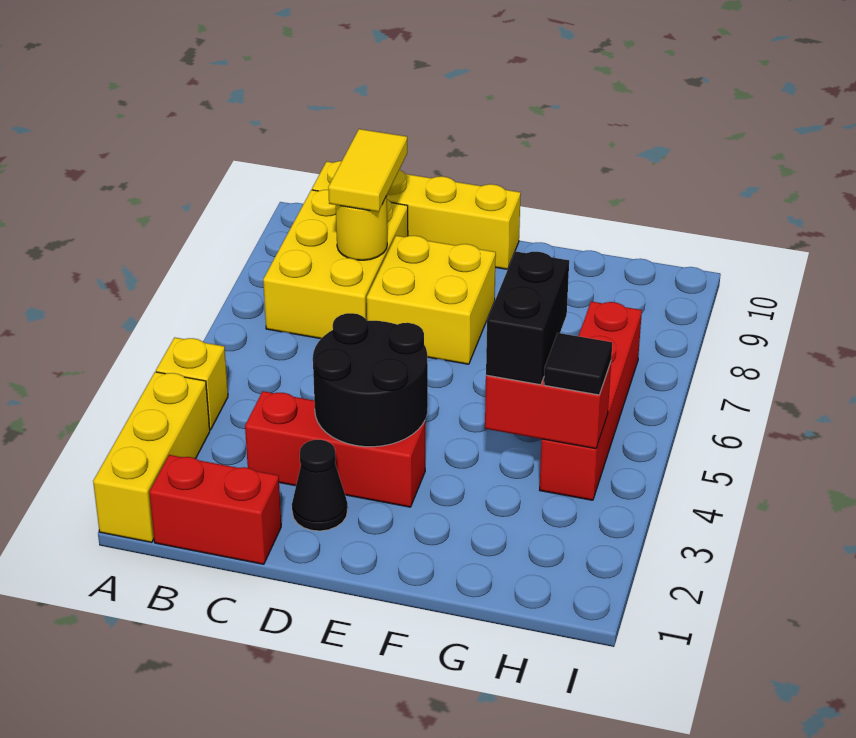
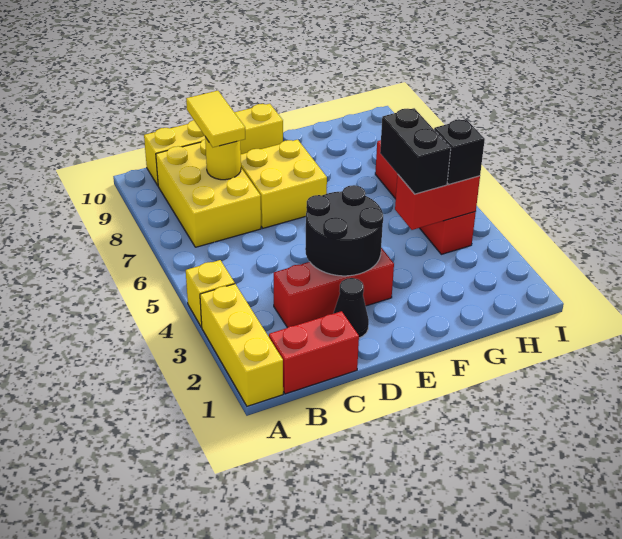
black tile H4 level 3 -> black brick H4 level 3

